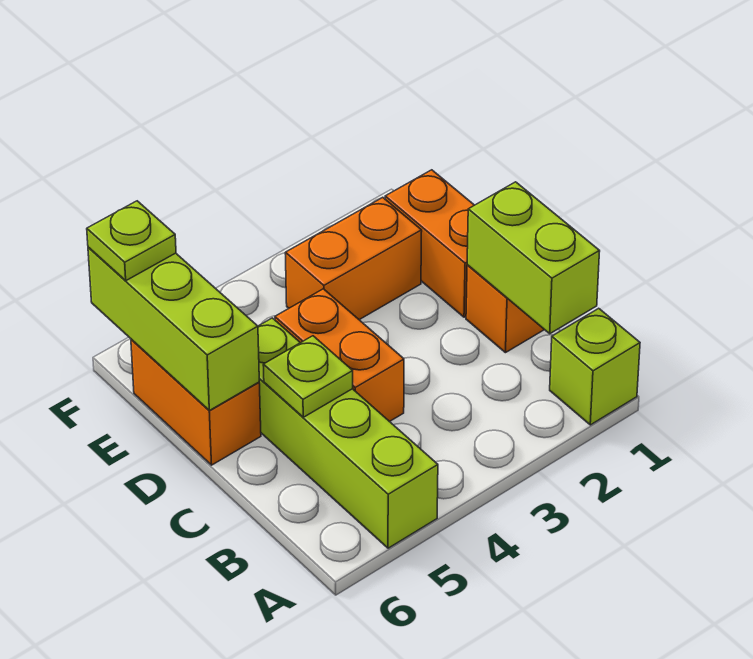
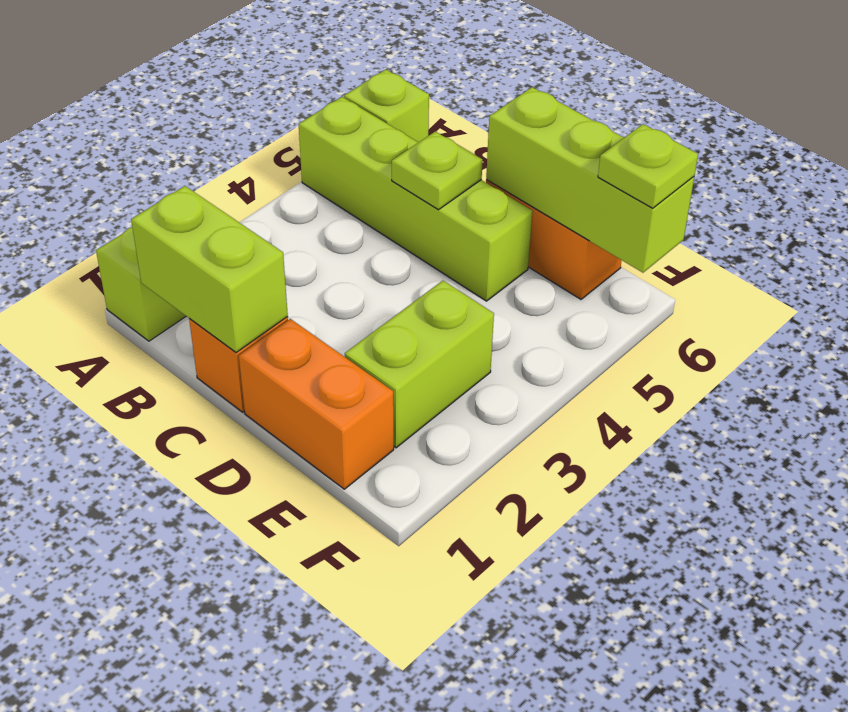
none -> lime brick A6 level 1
orange brick C4:D4 level 1 -> none
orange brick E2:E3 level 1 -> lime brick E2:E3 level 1

